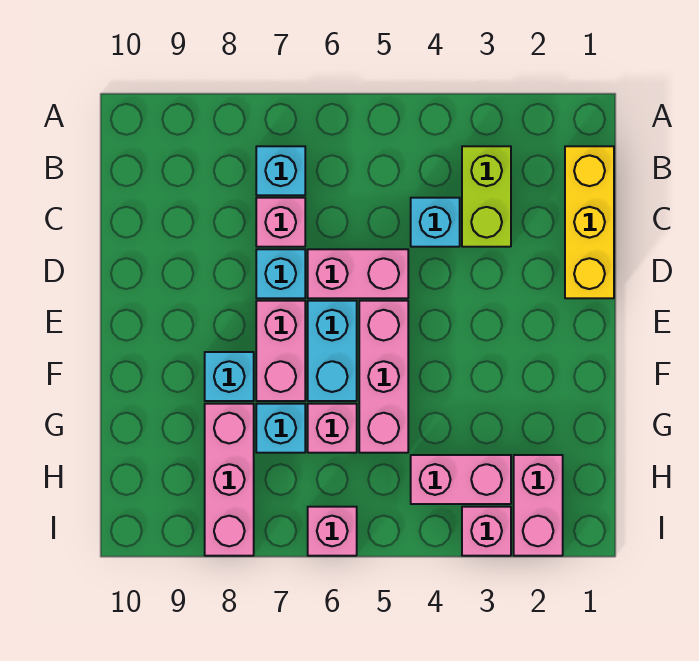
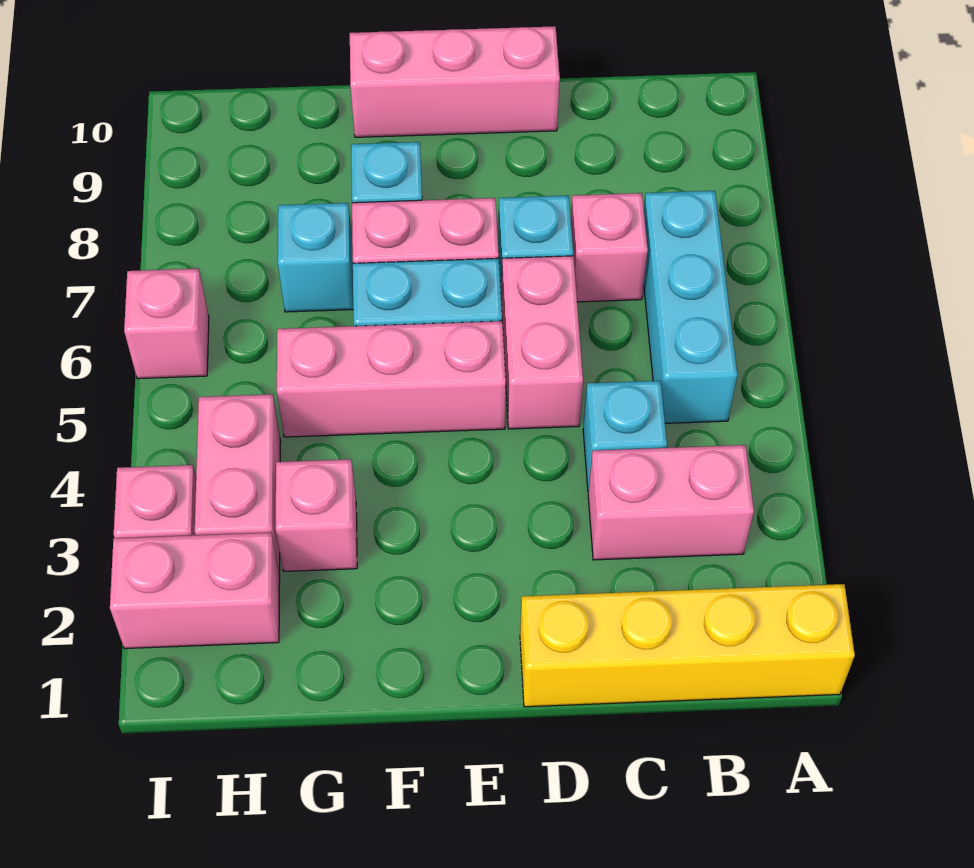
yellow brick B1:D1 level 1 -> yellow brick A1:D1 level 1
lime brick B3:C3 level 1 -> pink brick B3:C3 level 1
cyan brick B7 level 1 -> cyan brick B5:B7 level 1
pink brick G6 level 1 -> pink brick G3 level 1
pink brick G8:I8 level 1 -> pink brick D10:F10 level 1

